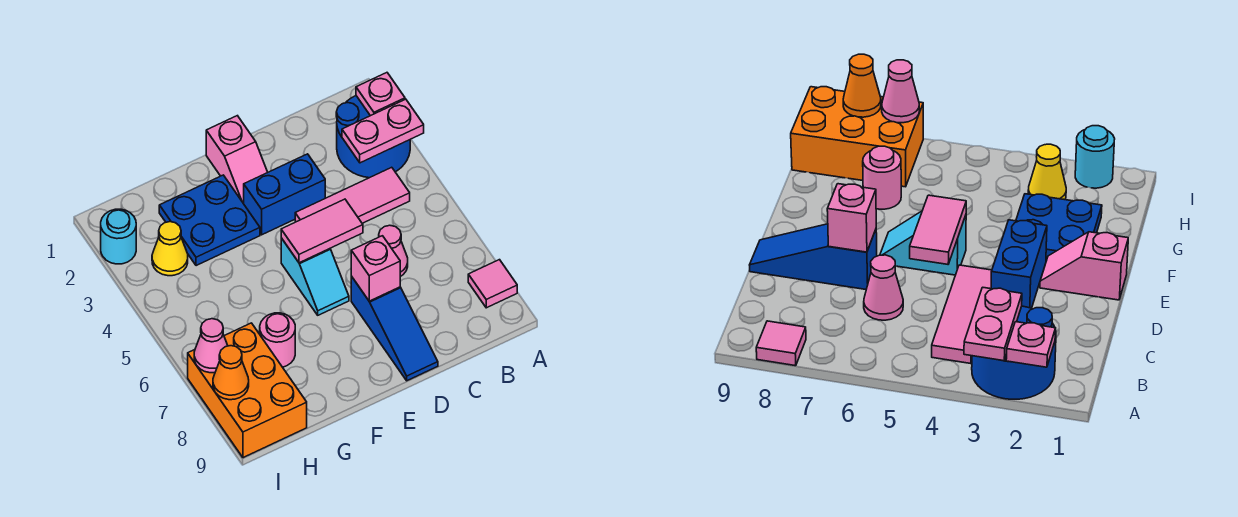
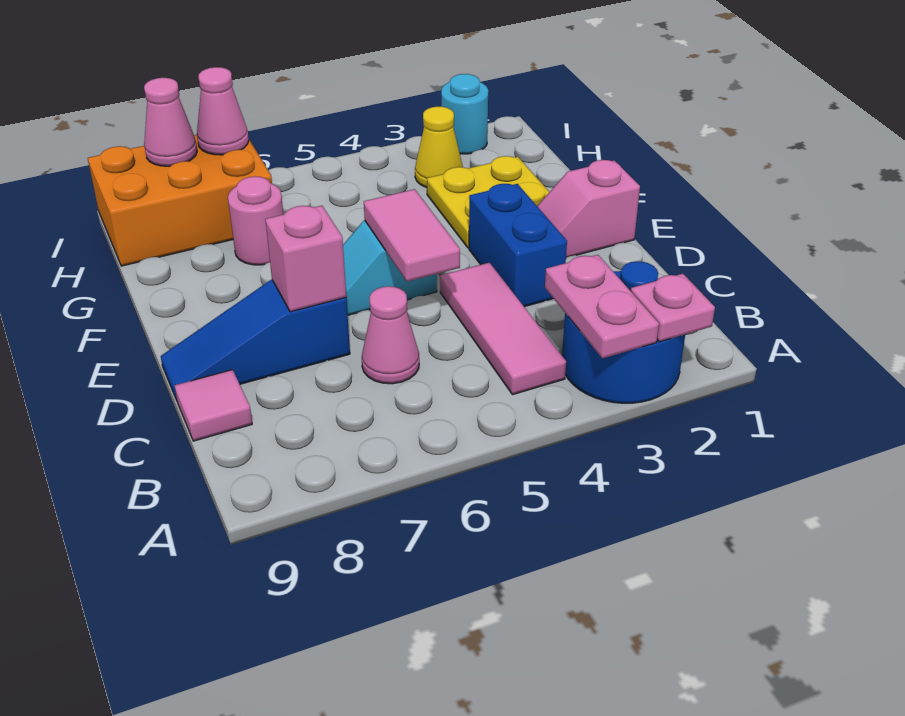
pink tile A8 level 1 -> pink tile C9 level 1
blue plate F2:G3 level 1 -> yellow plate F2:G3 level 1
orange cone I8 level 2 -> pink cone I8 level 2

